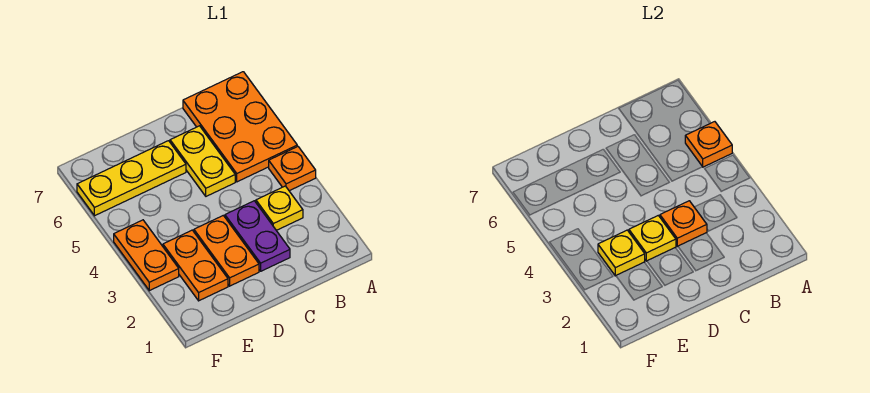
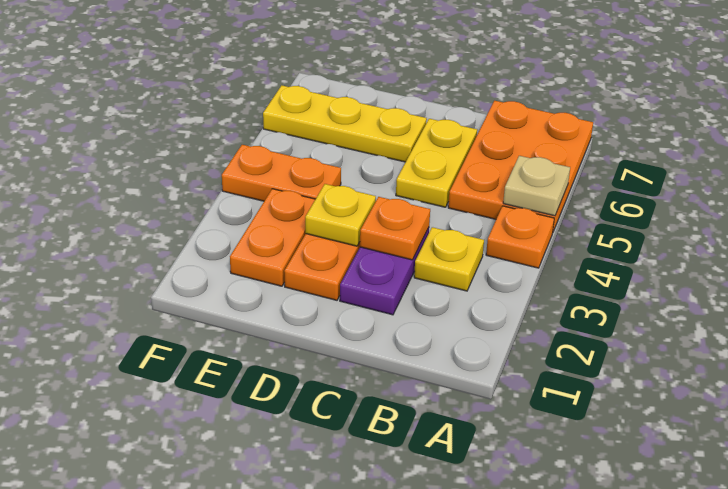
orange plate A5 level 2 -> tan plate A5 level 2
yellow plate E3 level 2 -> none
orange plate F3:F4 level 1 -> orange plate E4:F4 level 1

